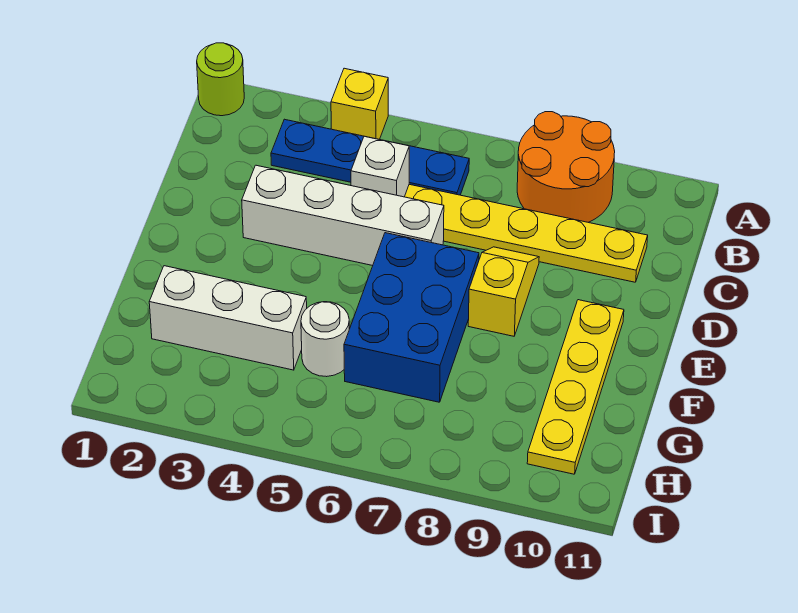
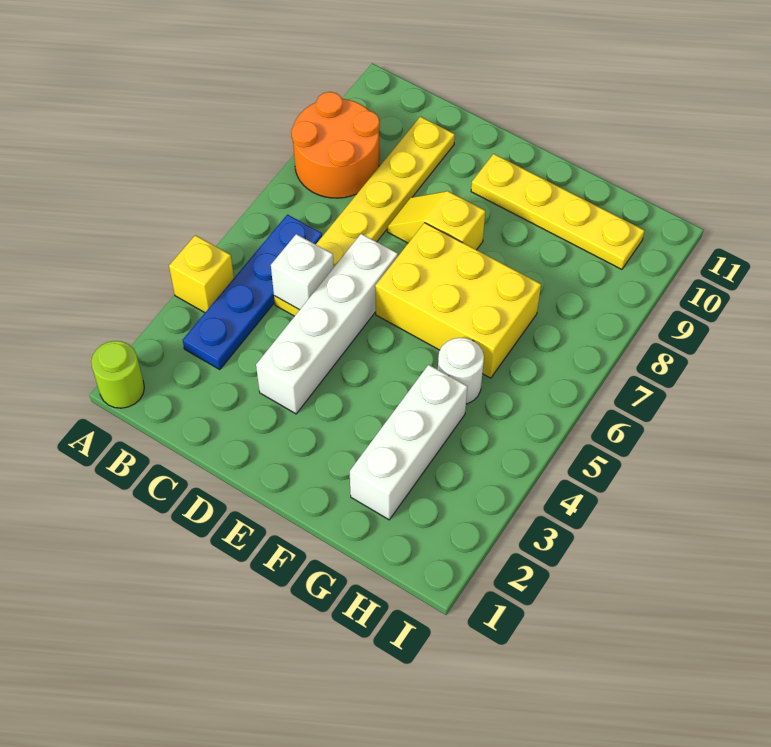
blue brick E6:G7 level 1 -> yellow brick E6:G7 level 1

